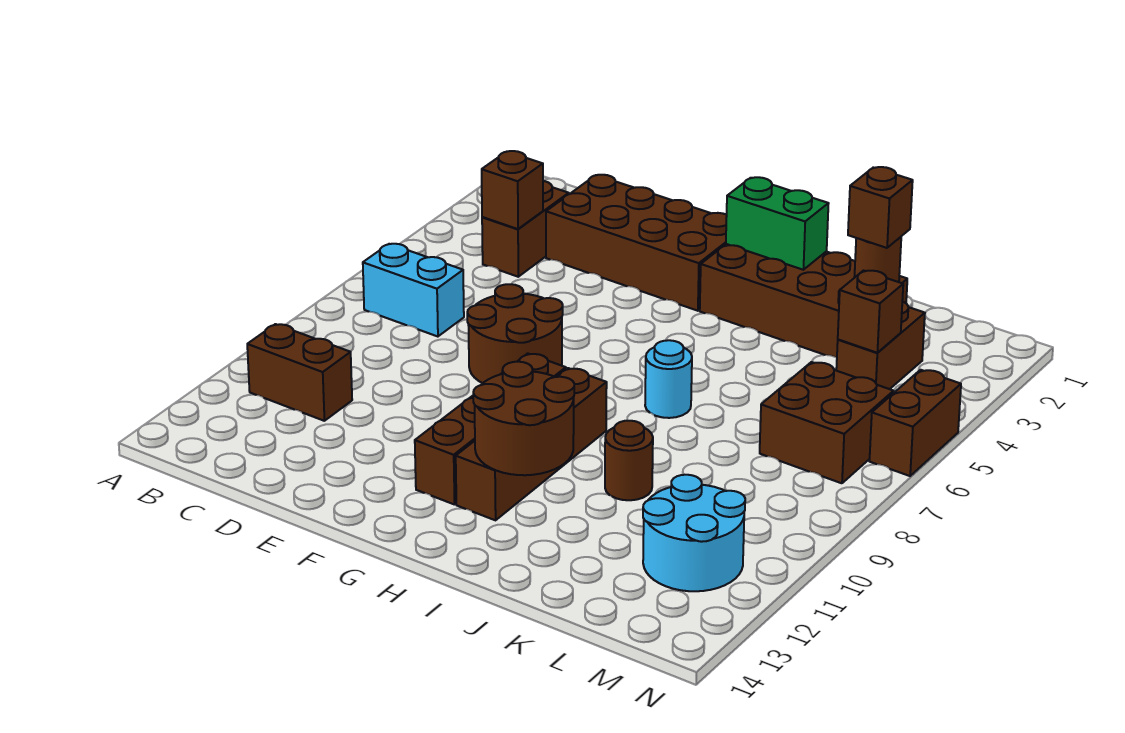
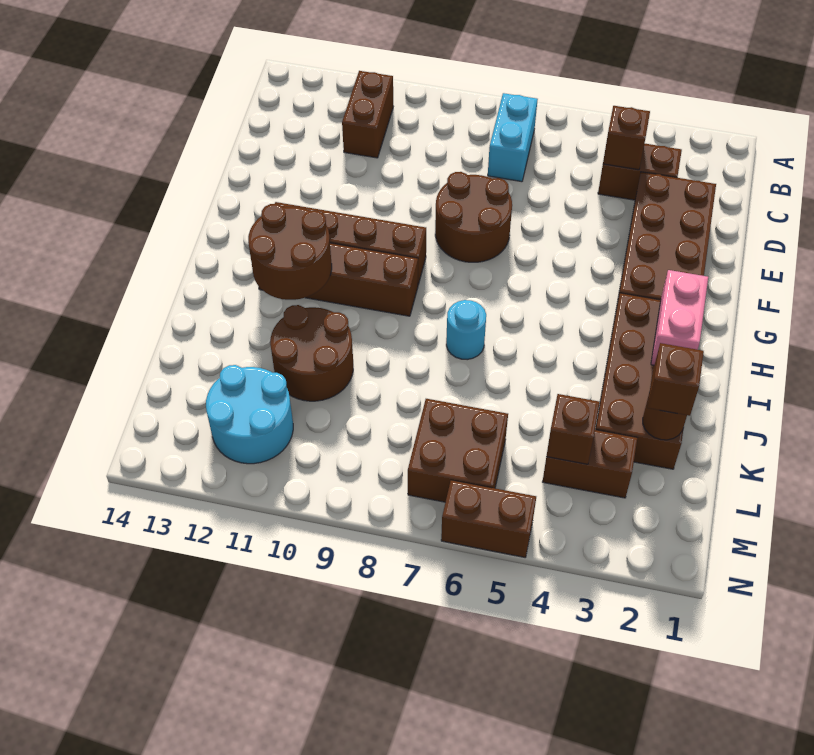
green brick H2:I2 level 2 -> pink brick H2:I2 level 2
brown round brick J10 level 1 -> brown round brick J10:K11 level 1

